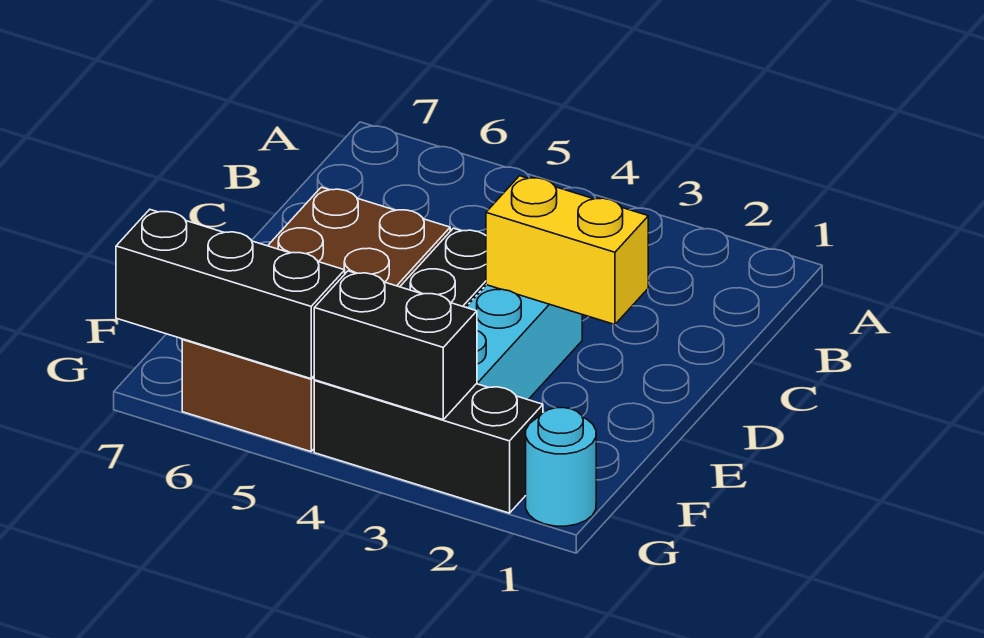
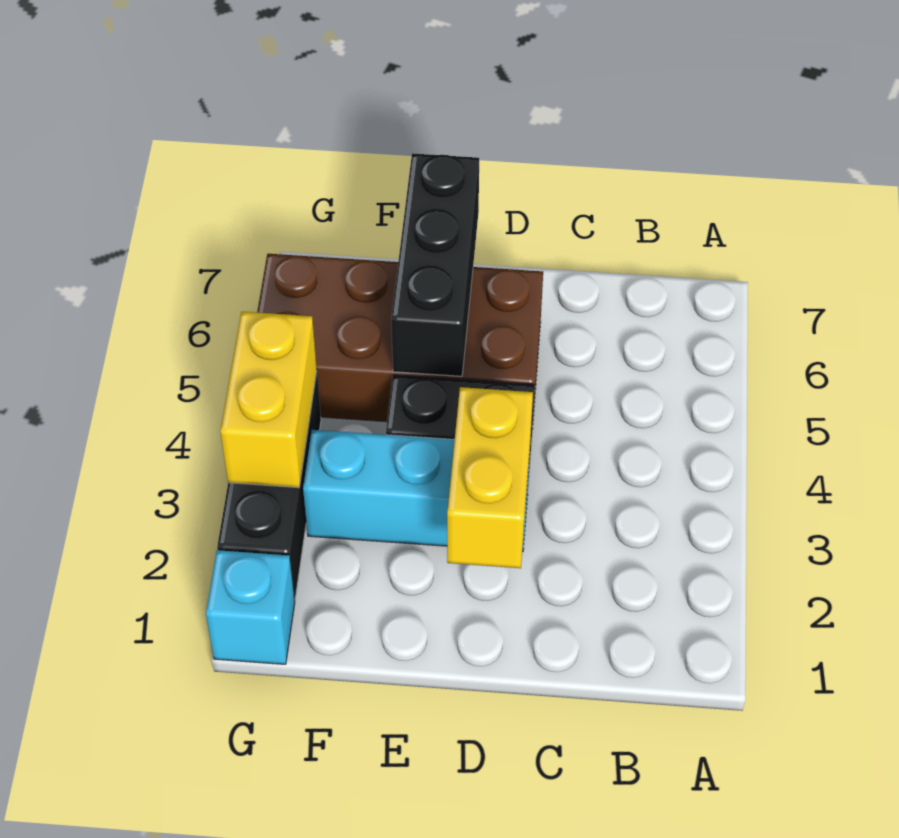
cyan round brick G1 level 1 -> cyan brick G1 level 1
black brick G3:G4 level 2 -> yellow brick G3:G4 level 2
black brick G5:G7 level 2 -> black brick E5:E7 level 2

